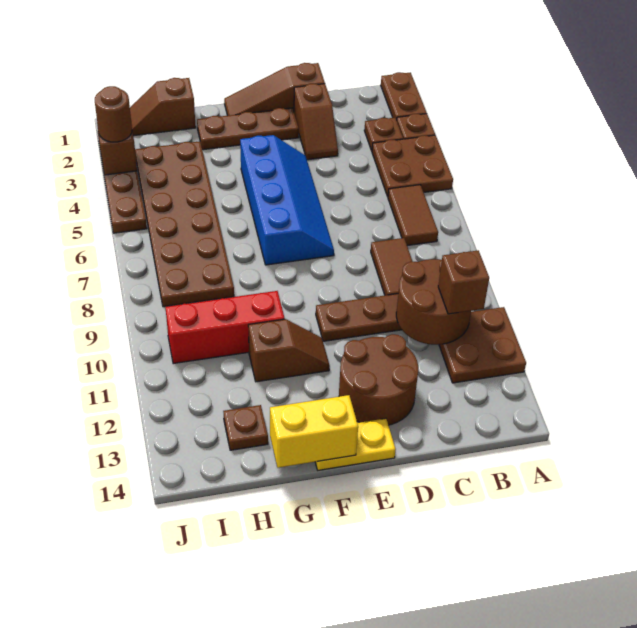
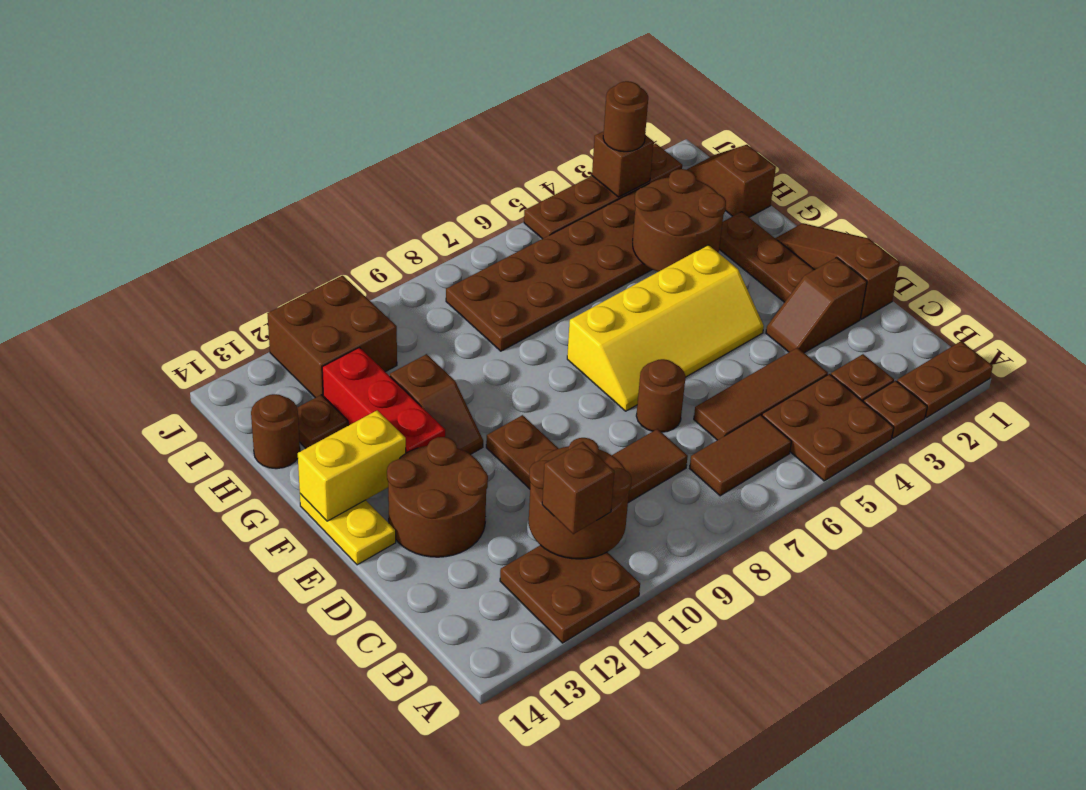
none -> brown tile C4:C6 level 1
none -> brown round brick D7 level 1
blue slope E4:F7 level 1 top F -> yellow slope E4:F7 level 1 top F
yellow brick F14:G14 level 2 -> yellow brick F13:F14 level 2
none -> brown round brick G3:H4 level 2
red brick G10:I10 level 1 -> red brick F12:H12 level 1
none -> brown round brick H14 level 1
none -> brown brick I11:J12 level 1

